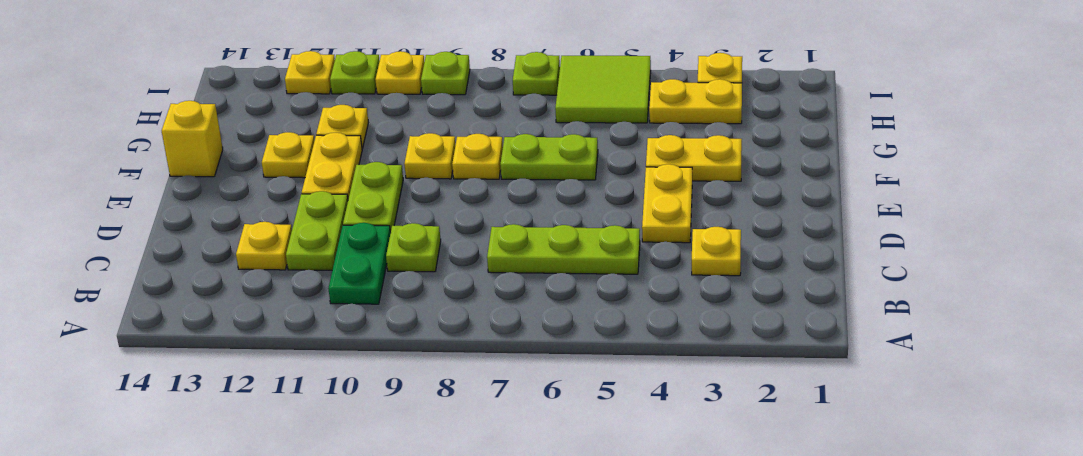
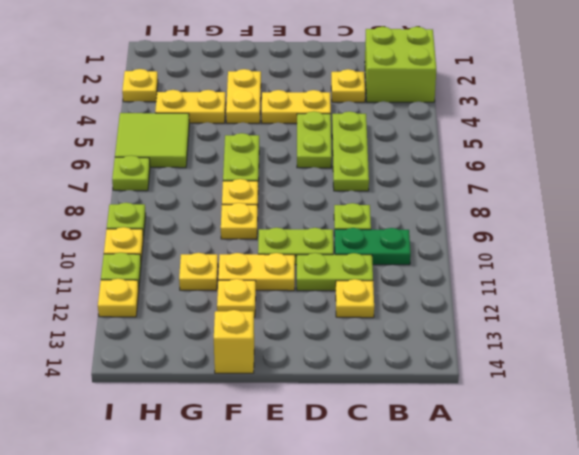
none -> lime brick A2:B3 level 1
none -> lime plate D5:D6 level 1
yellow plate H3:H4 level 1 -> yellow plate G4:H4 level 1

